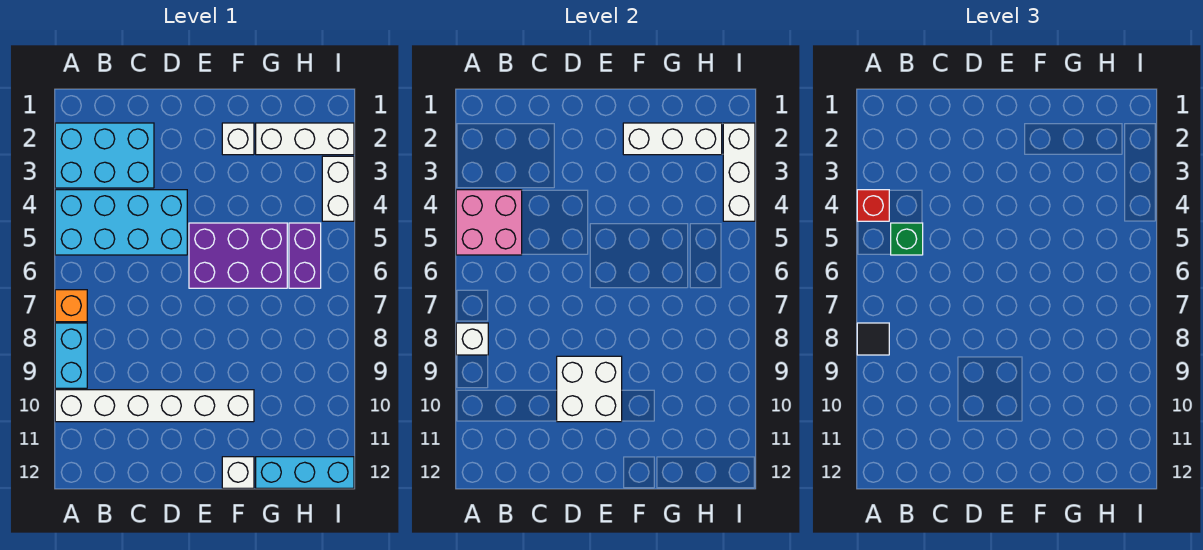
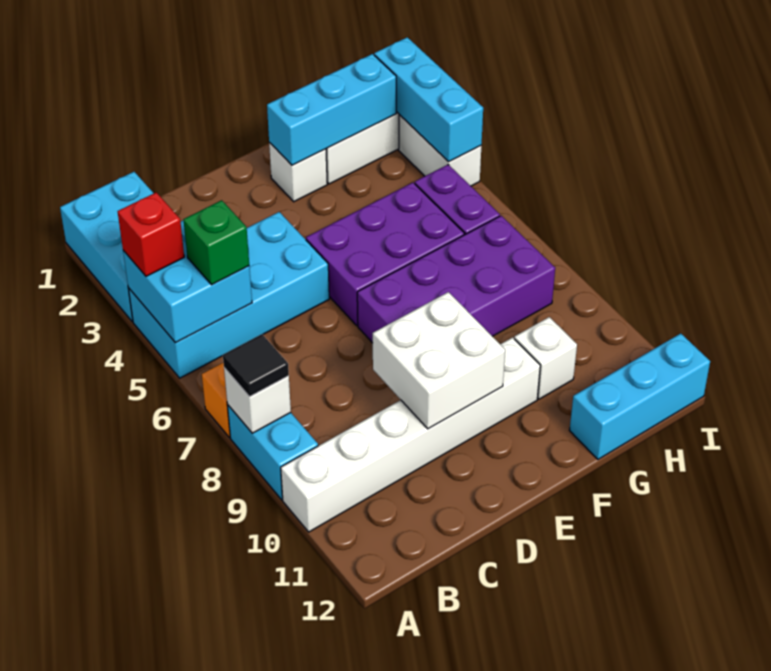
cyan brick A2:C3 level 1 -> cyan brick A1:B3 level 1
pink brick A4:B5 level 2 -> cyan brick A4:B5 level 2
none -> purple brick E7:H8 level 1
white brick F2:H2 level 2 -> cyan brick F2:H2 level 2
white brick F12 level 1 -> white brick G10 level 1
white brick I2:I4 level 2 -> cyan brick I2:I4 level 2

